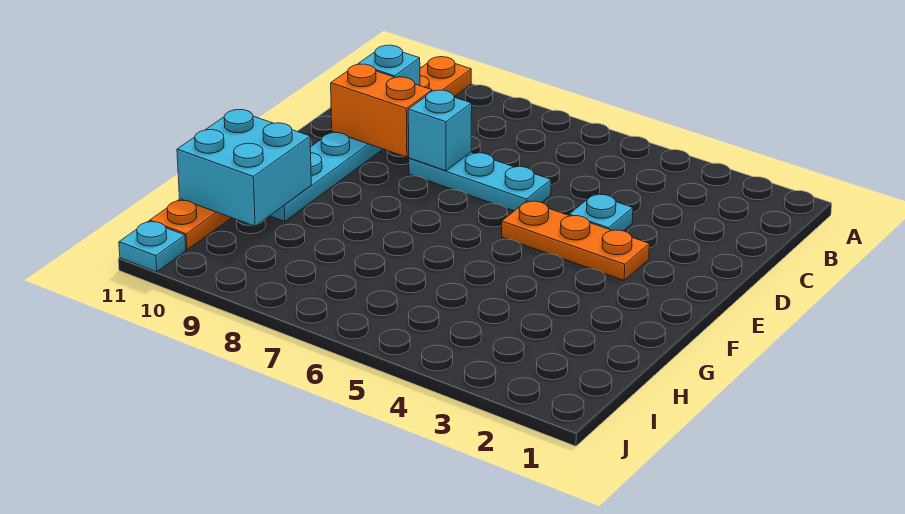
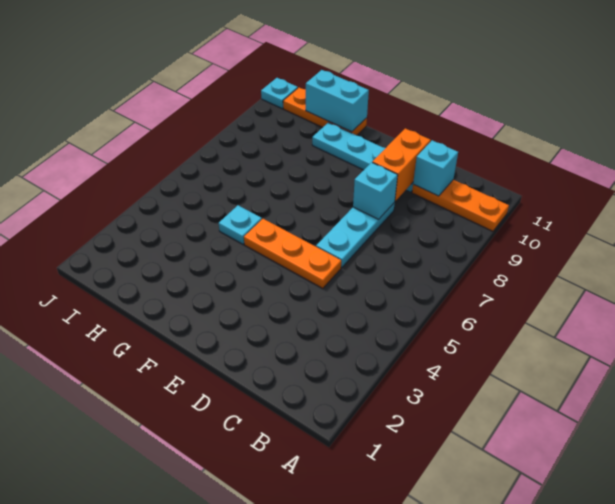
cyan plate D4 level 1 -> cyan plate G5 level 1
orange plate E3:E5 level 1 -> orange plate D5:F5 level 1
cyan brick G10:H11 level 2 -> cyan brick G11:H11 level 2

